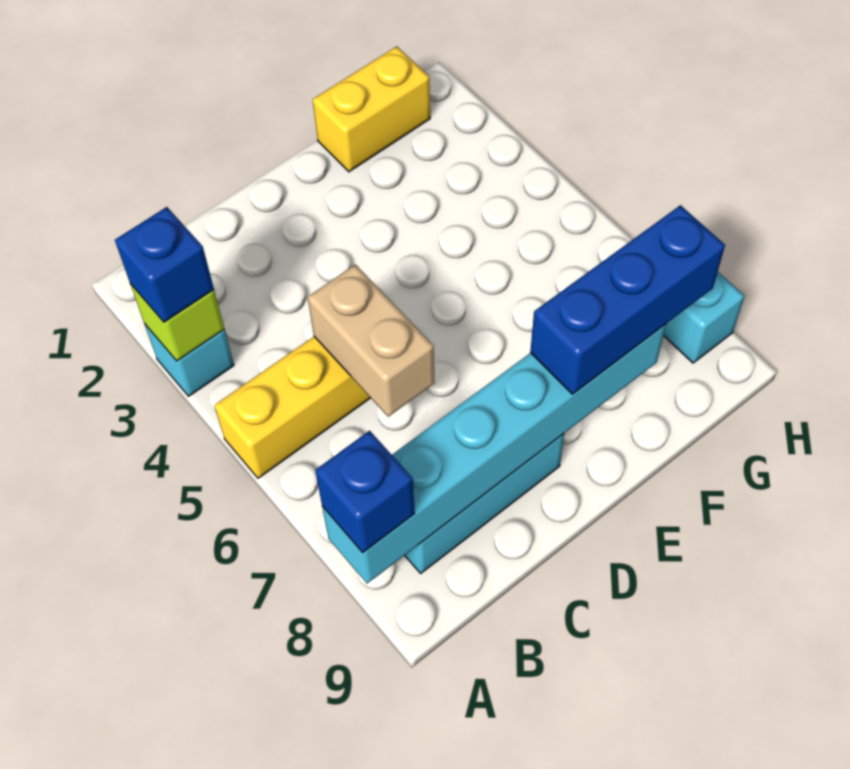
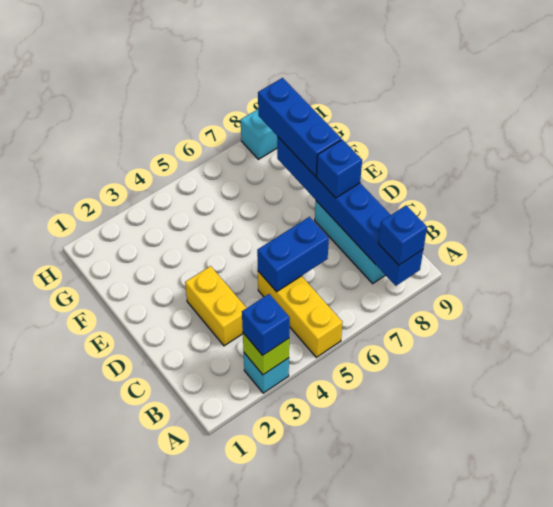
cyan brick A8:F8 level 2 -> blue brick A8:F8 level 2
tan brick C5:C6 level 2 -> blue brick C5:C6 level 2
none -> blue brick D8 level 3
yellow brick F1:G1 level 1 -> yellow brick C3:D3 level 1

